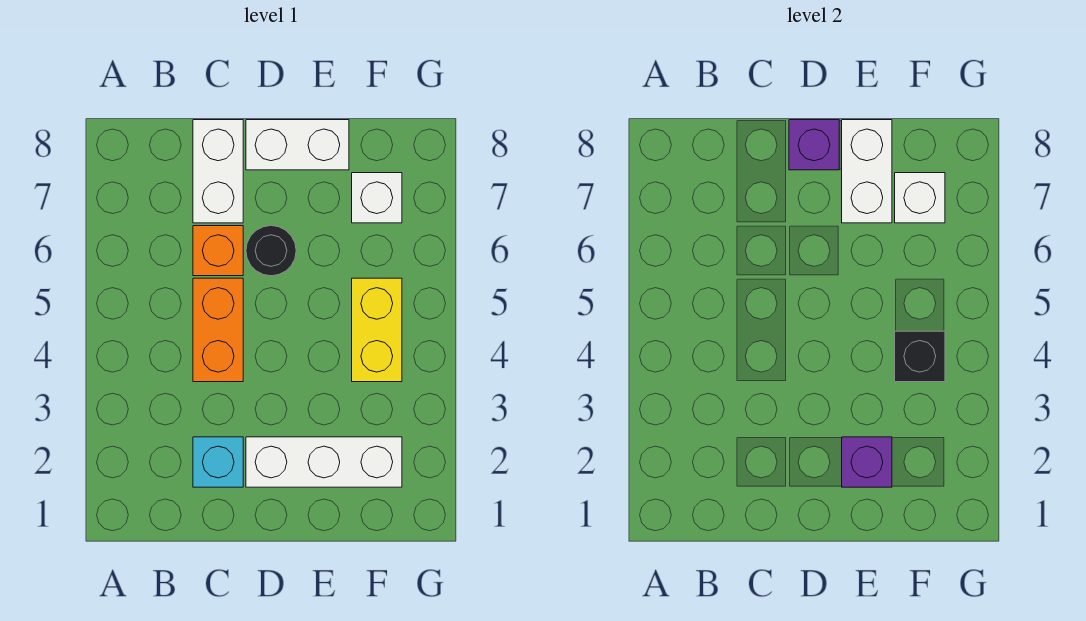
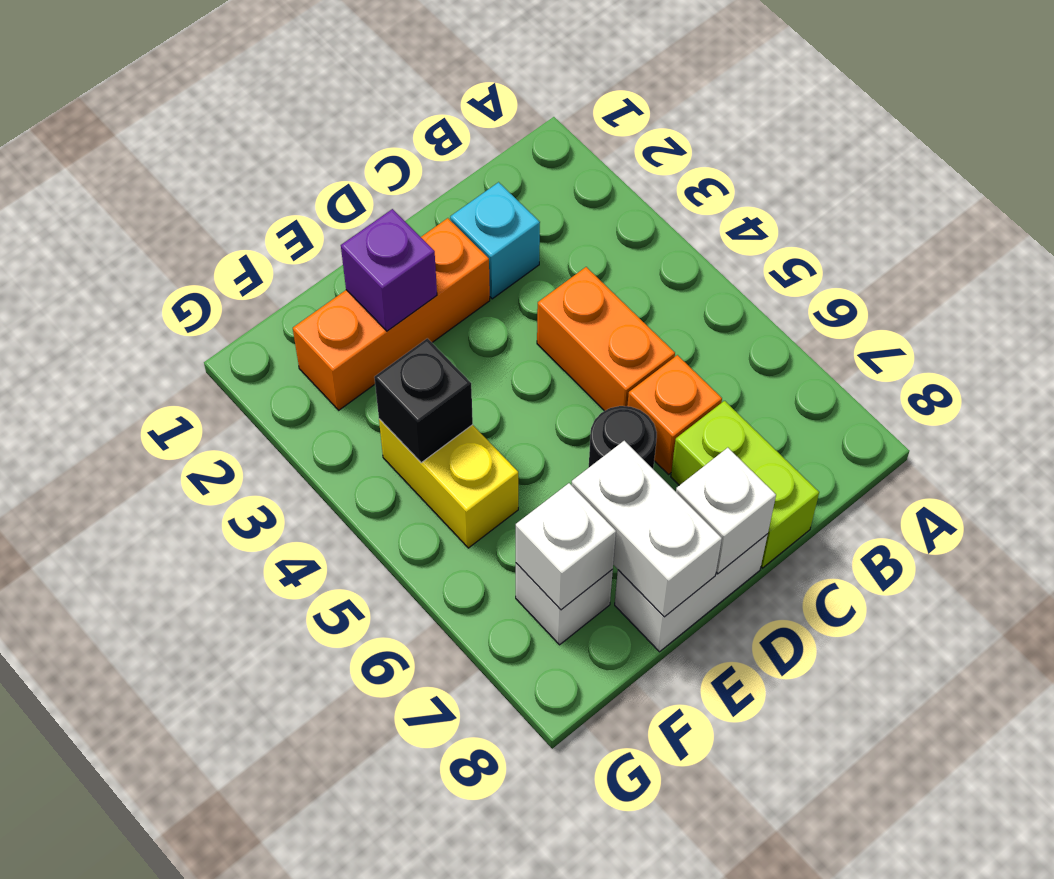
white brick C7:C8 level 1 -> lime brick C7:C8 level 1
white brick D2:F2 level 1 -> orange brick D2:F2 level 1
purple brick D8 level 2 -> white brick D8 level 2

